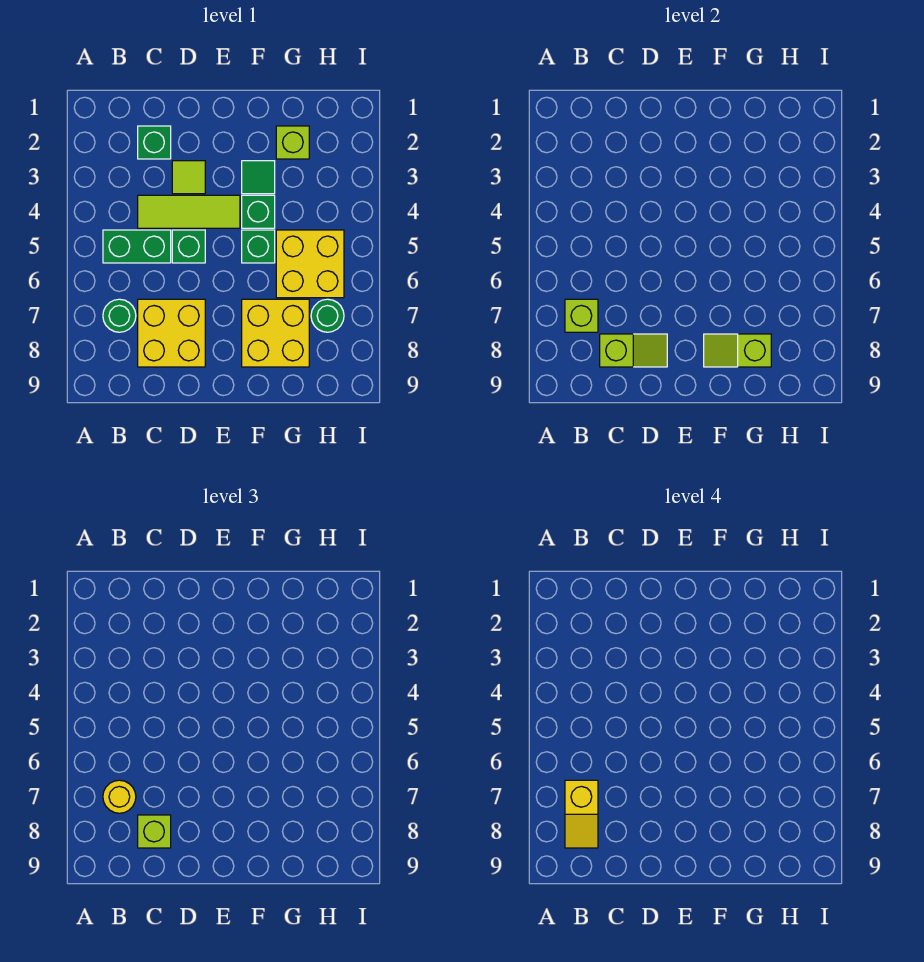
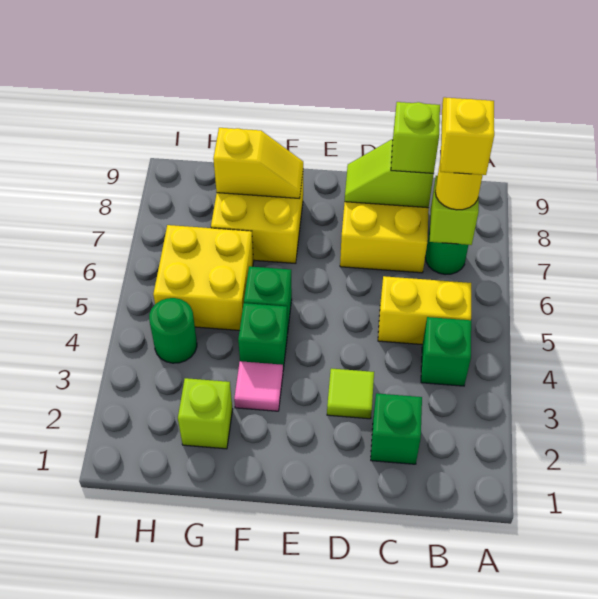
green brick B5:C5 level 1 -> yellow brick B5:C5 level 1
lime tile C4:E4 level 1 -> none
green brick D5 level 1 -> green brick B4 level 1
green tile F3 level 1 -> pink tile F3 level 1
lime slope F8:G8 level 2 top G -> yellow slope F8:G8 level 2 top G
green round brick H7 level 1 -> green round brick H4 level 1

